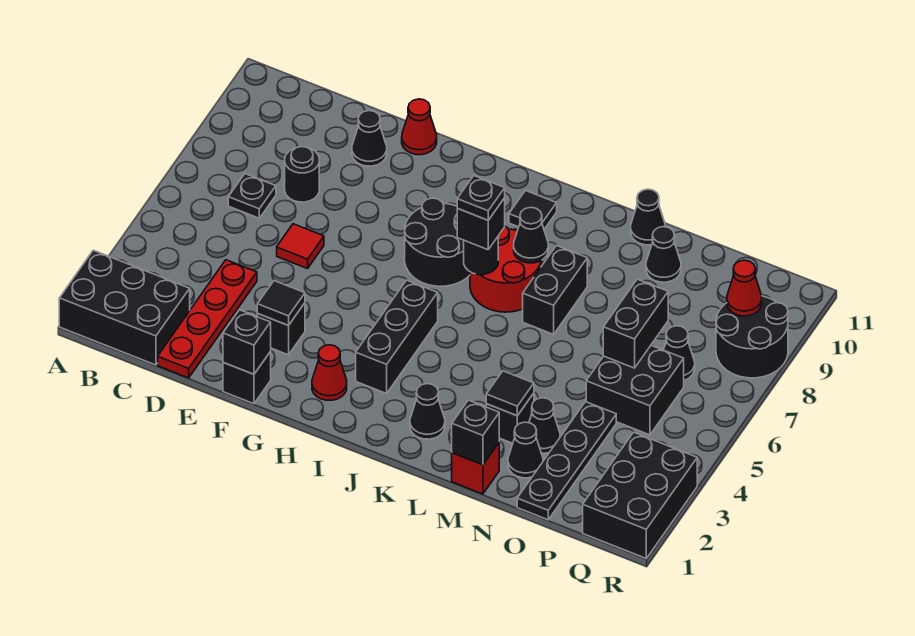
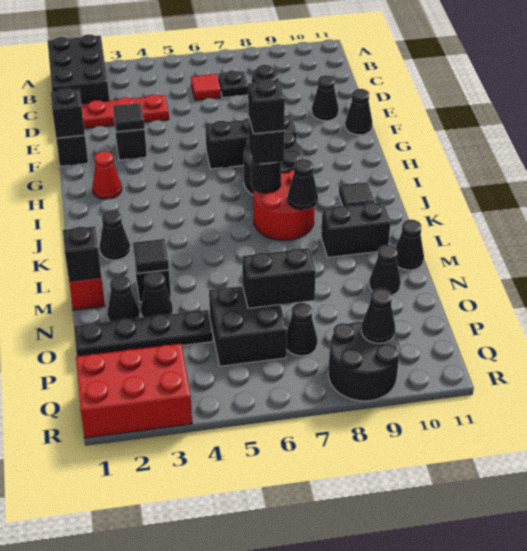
red tile E6 level 1 -> red tile C6 level 1
red cone F11 level 1 -> black cone F11 level 1
black brick I3:I5 level 1 -> black brick G6:G8 level 1
black plate J7 level 4 -> black brick J7 level 4
black brick L7:L8 level 1 -> black brick L9:L10 level 1
black brick Q1:R3 level 1 -> red brick Q1:R3 level 1
red cone Q9 level 2 -> black cone Q9 level 2

